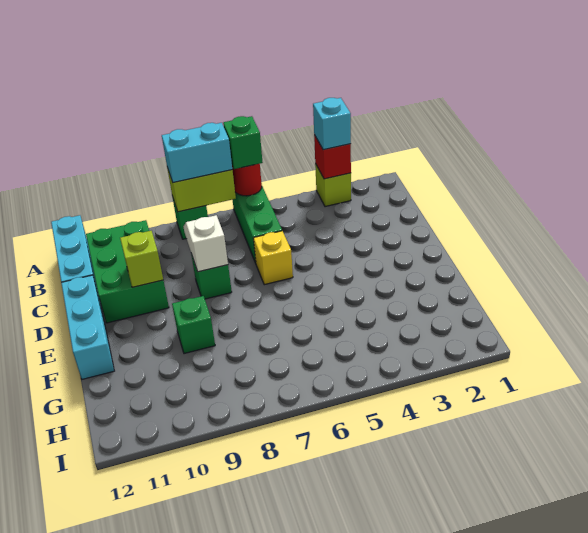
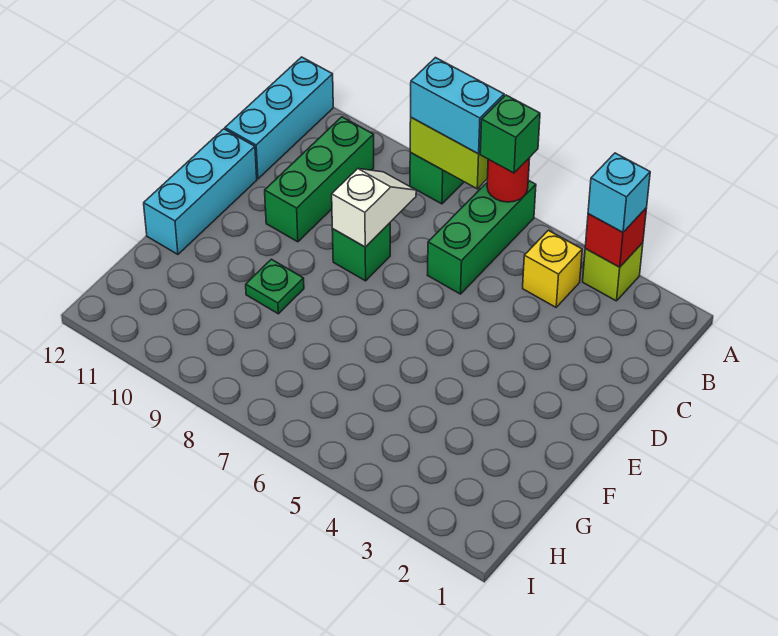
green brick B10:D11 level 1 -> green brick B10:D10 level 1
yellow brick D6 level 1 -> yellow brick B4 level 1
lime brick D10 level 2 -> none
green brick F9 level 1 -> green plate F9 level 1

